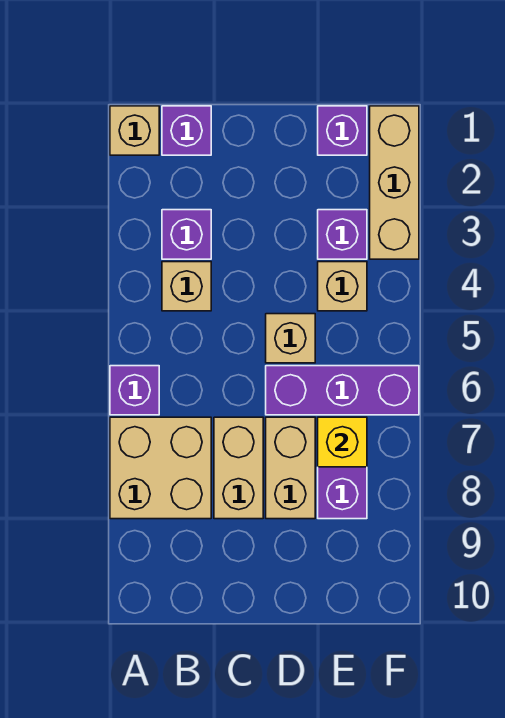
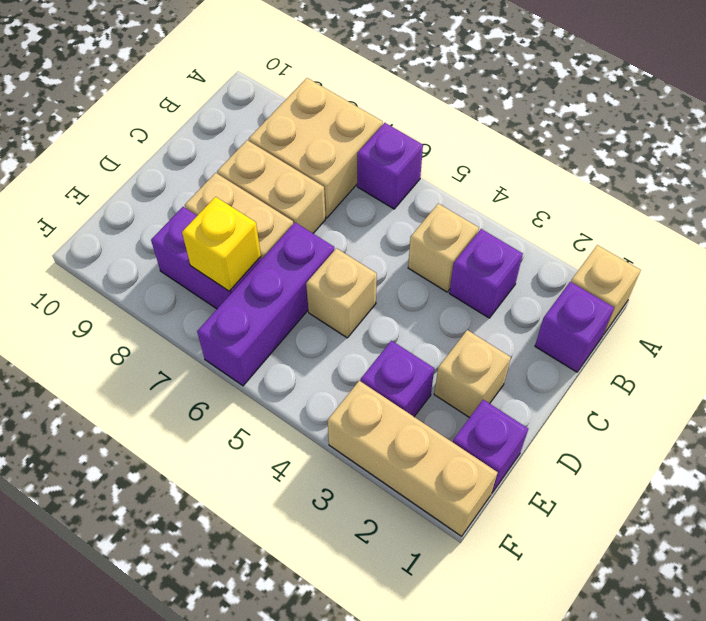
tan brick E4 level 1 -> tan brick D2 level 1

